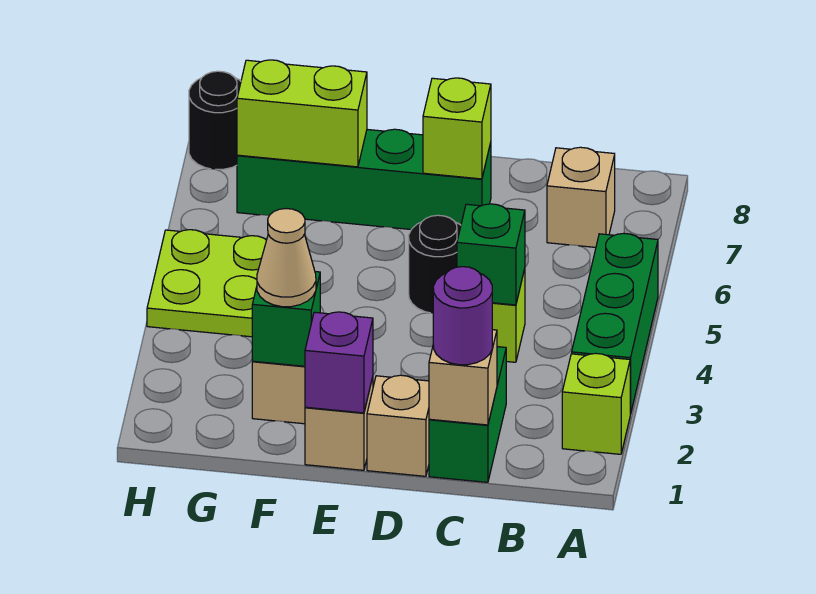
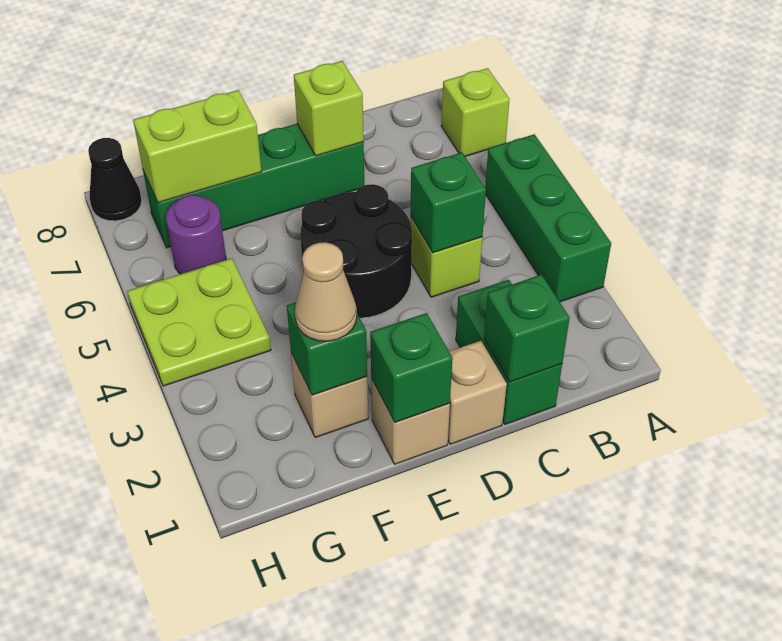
lime brick A2 level 1 -> lime brick A7 level 1
tan brick B7 level 1 -> none
tan brick C1 level 2 -> green brick C1 level 2
purple round brick C1 level 3 -> purple round brick G6 level 1
black round brick D5 level 1 -> black round brick D4:E5 level 1
purple brick E1 level 2 -> green brick E1 level 2
black round brick H8 level 1 -> black cone H8 level 1

